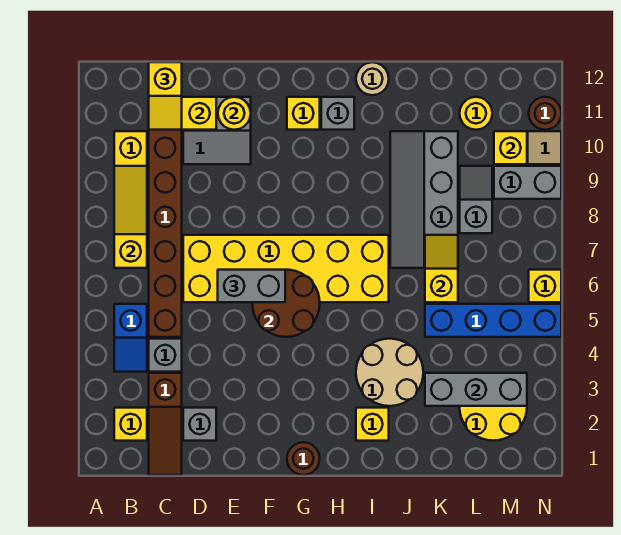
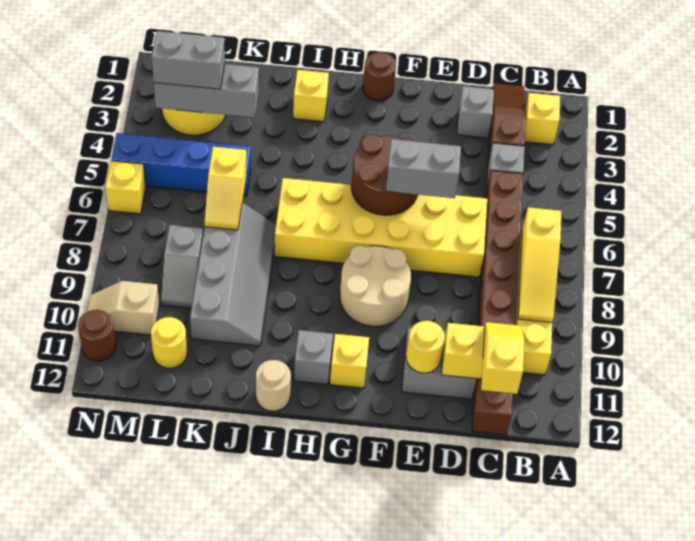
blue slope B4:B5 level 1 top 5 -> none
tan round brick I3:J4 level 1 -> tan round brick F8:G9 level 1
grey brick M9:N9 level 1 -> grey brick L3:M3 level 3
yellow brick M10 level 2 -> none

